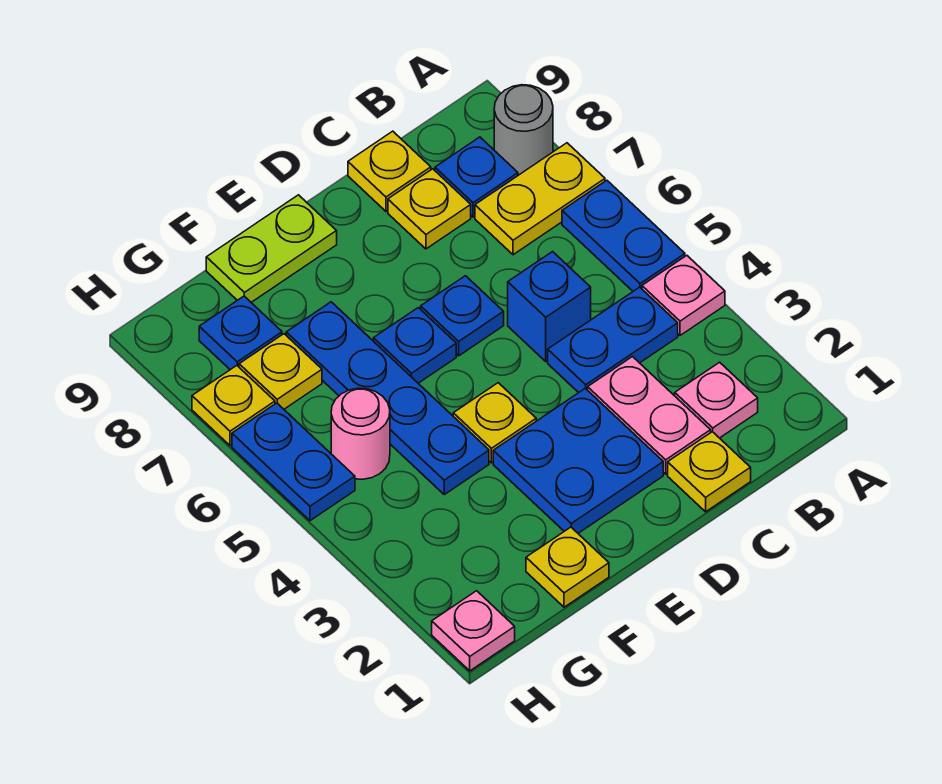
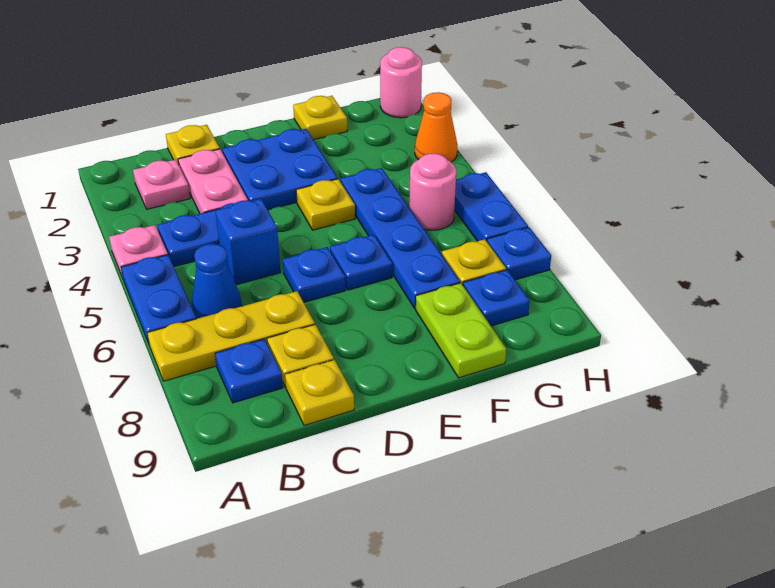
yellow plate A7:B7 level 1 -> yellow plate A7:C7 level 1
grey round brick A8 level 1 -> none
none -> blue cone B6 level 1
lime plate E9:F9 level 1 -> lime plate F8:F9 level 1
pink plate H1 level 1 -> pink round brick H1 level 1
none -> orange cone H3 level 1
yellow plate H7 level 1 -> blue plate H7 level 1

